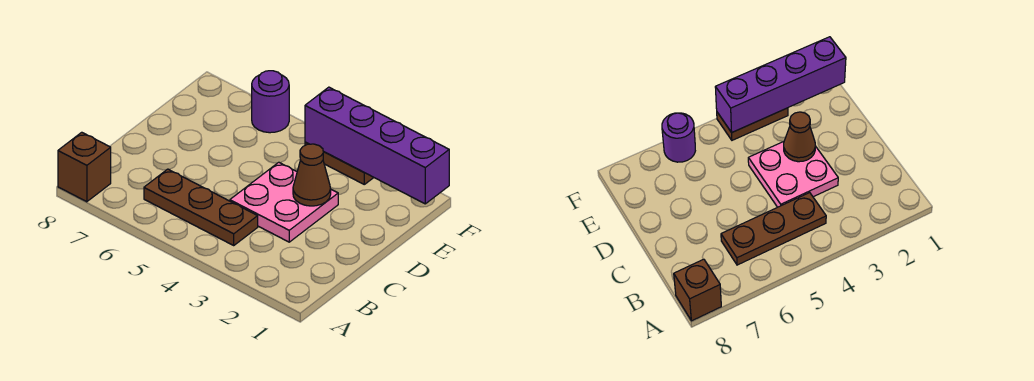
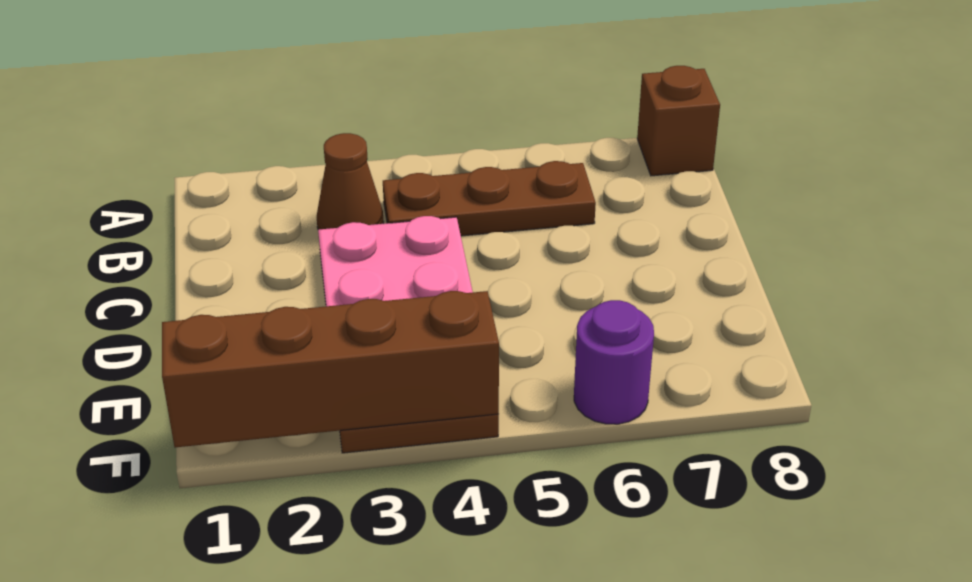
brown cone D3 level 2 -> brown cone B3 level 1
purple brick F1:F4 level 2 -> brown brick F1:F4 level 2

